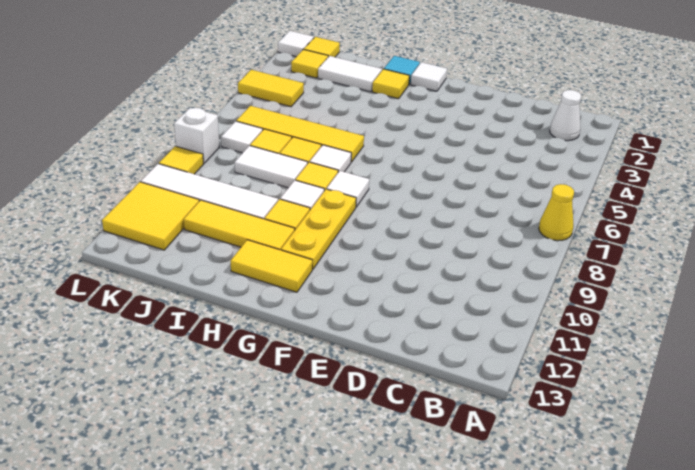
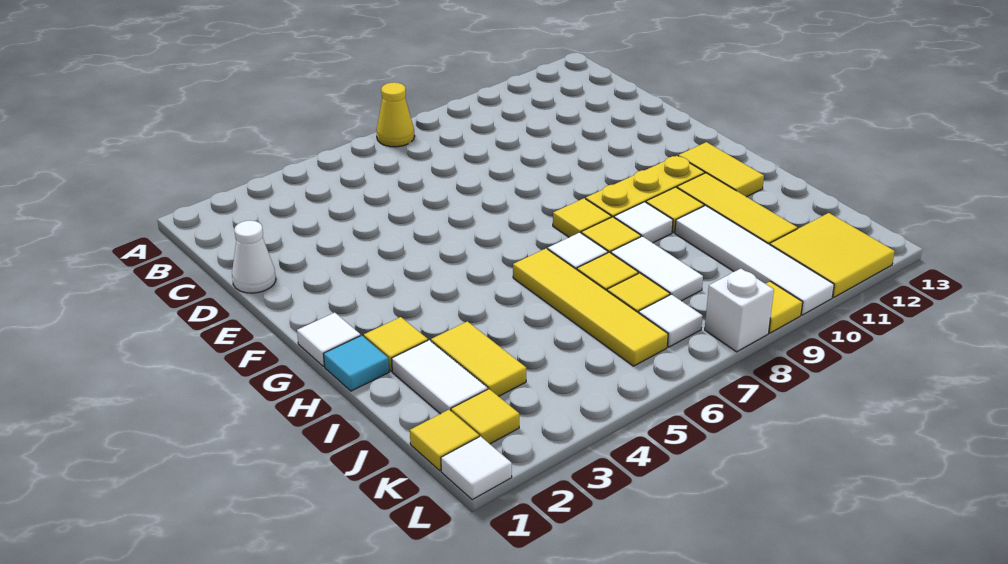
white cone B2 level 1 -> white cone D1 level 1
white tile G8 level 1 -> yellow tile G8 level 1
yellow tile K4:L4 level 1 -> yellow tile I3:J3 level 1

